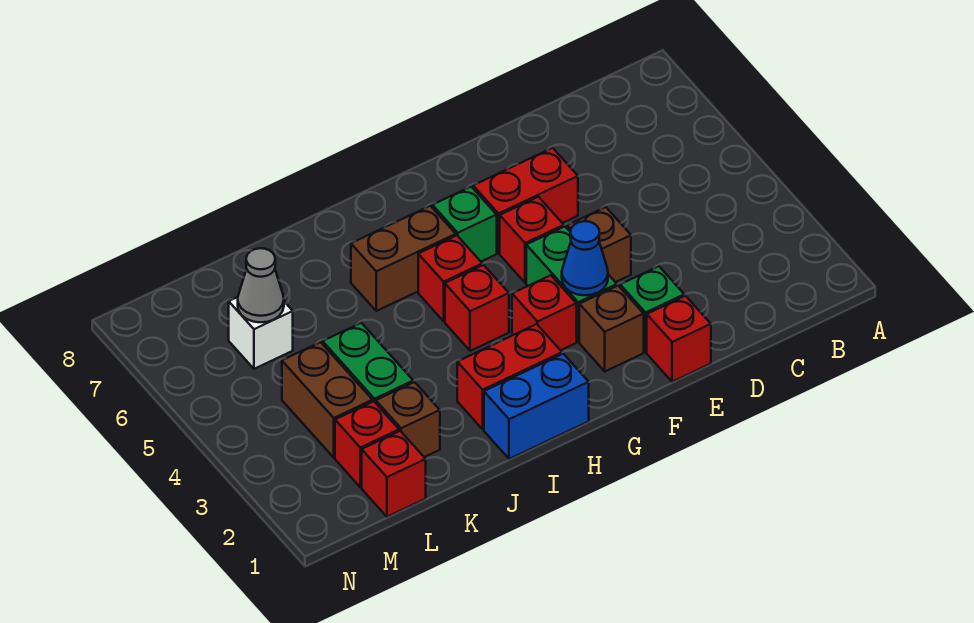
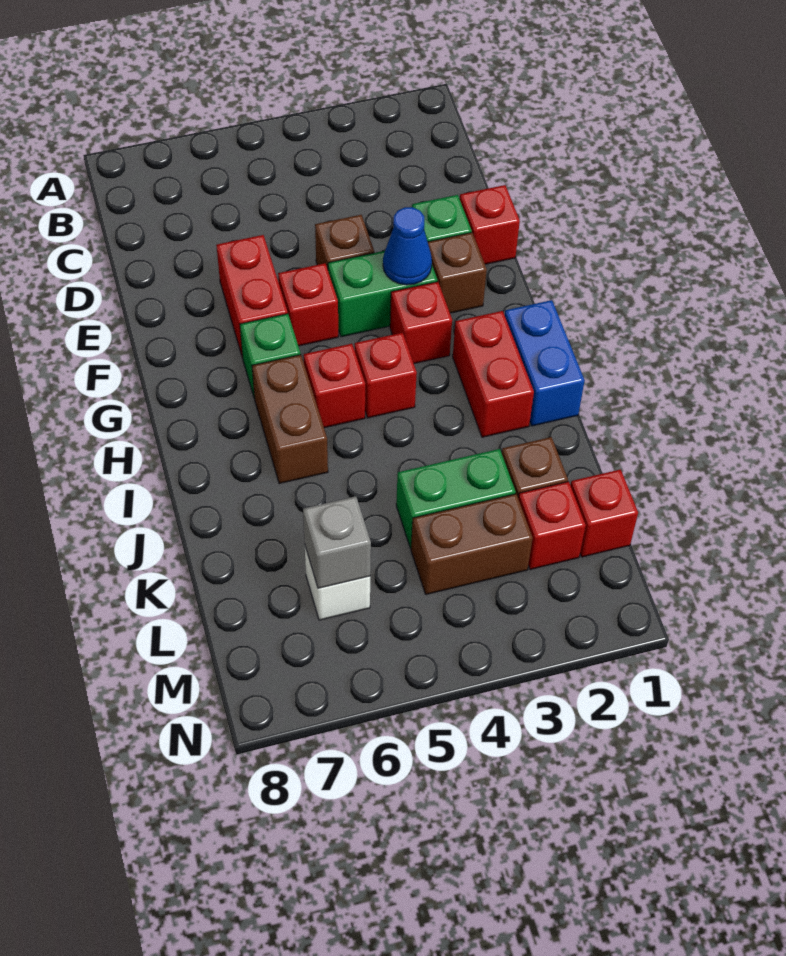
grey cone L6 level 2 -> grey brick L6 level 2

